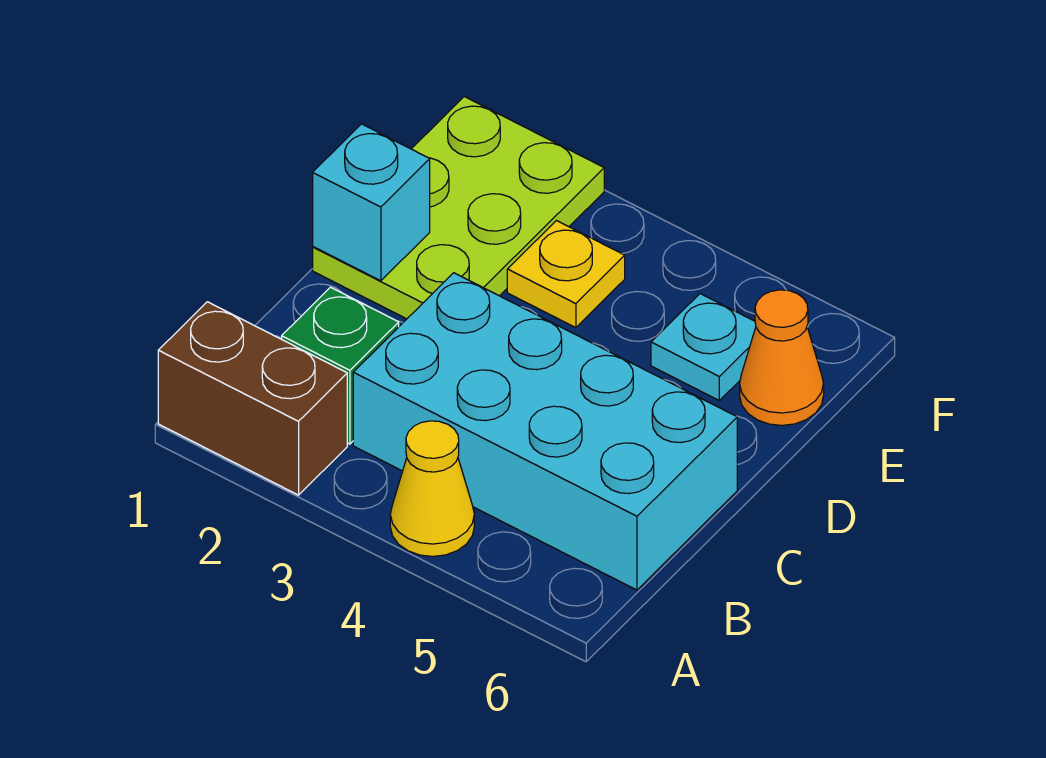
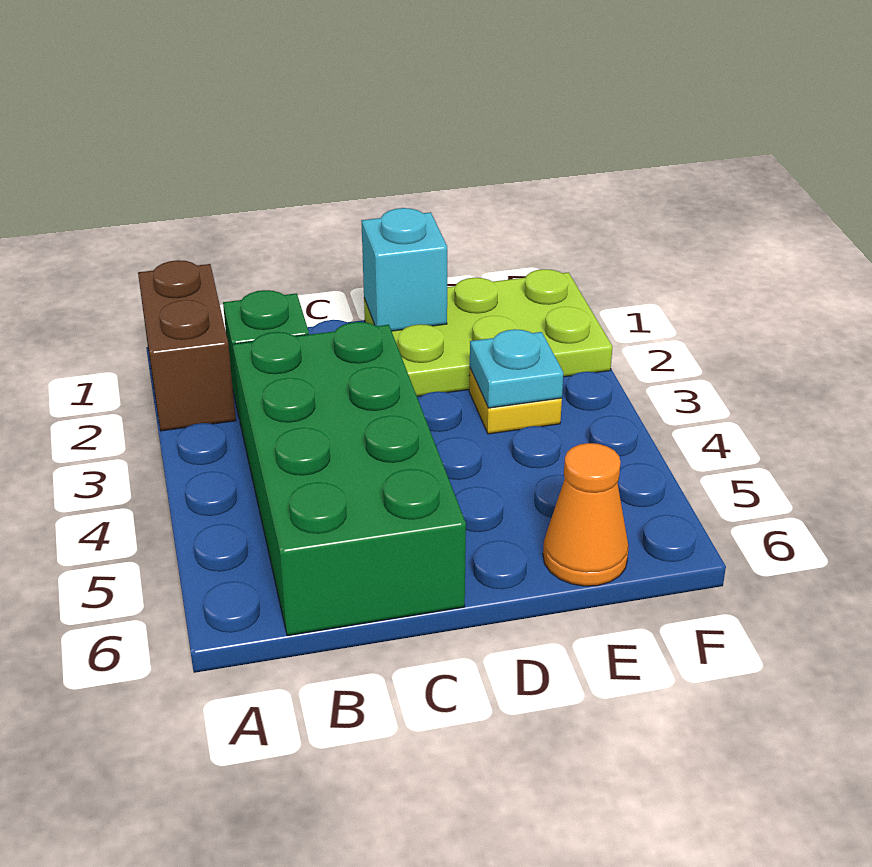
yellow cone A4 level 1 -> none
cyan brick B3:C6 level 1 -> green brick B3:C6 level 1
cyan plate E5 level 1 -> cyan plate E3 level 2

